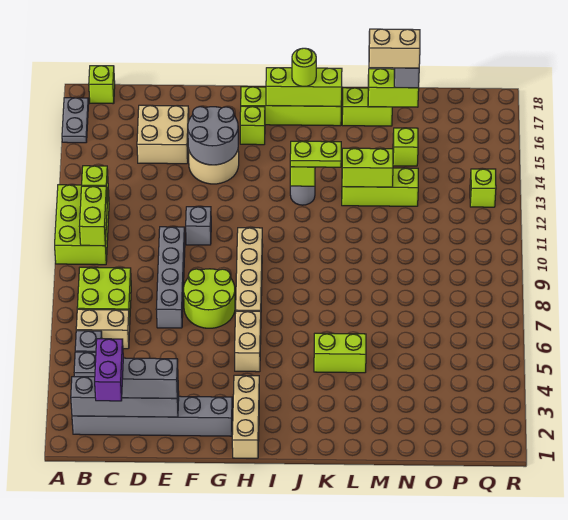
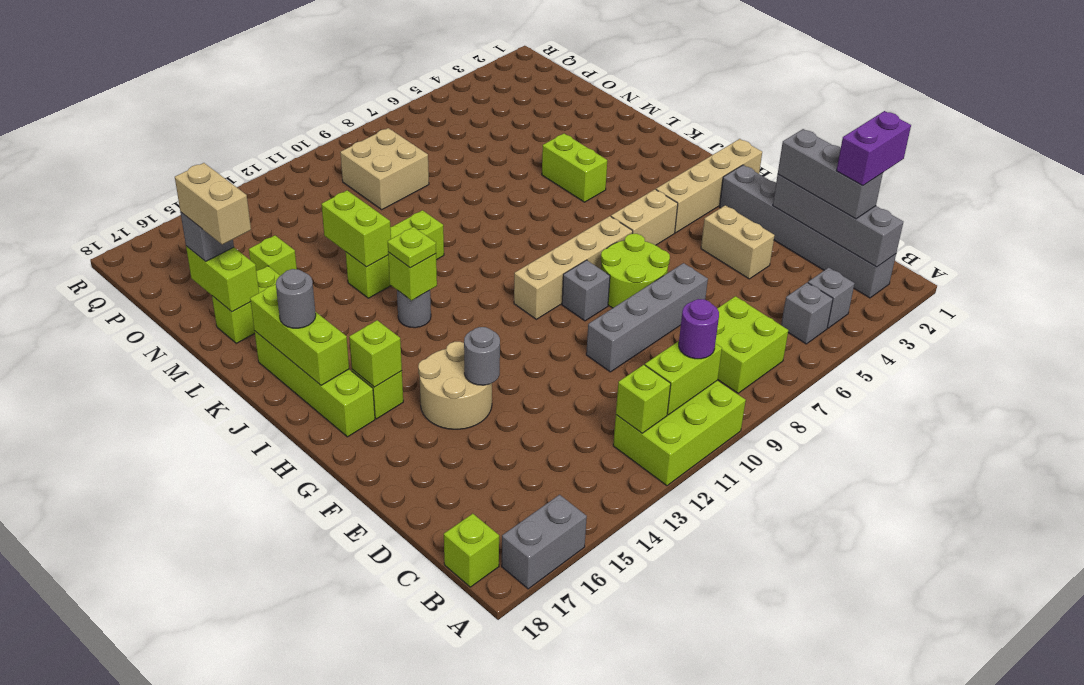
grey plate A16:A17 level 1 -> grey brick A16:A17 level 1
tan brick B6:C6 level 1 -> tan brick E4:F4 level 1
none -> purple round brick B10 level 3
tan brick D15:E16 level 1 -> tan brick O9:P10 level 1
grey brick F11 level 1 -> grey brick G9 level 1
grey round brick F14:G15 level 2 -> grey round brick F14 level 2
tan brick H1:H3 level 1 -> tan brick H1:H4 level 1
lime plate J13:K13 level 3 -> lime plate J13 level 3
lime round brick J17 level 3 -> grey round brick J17 level 3
lime brick L13:N13 level 1 -> lime brick L11:L13 level 1
lime brick L17:M17 level 1 -> lime brick M16:M17 level 1
lime brick Q13 level 1 -> lime brick H16 level 2

